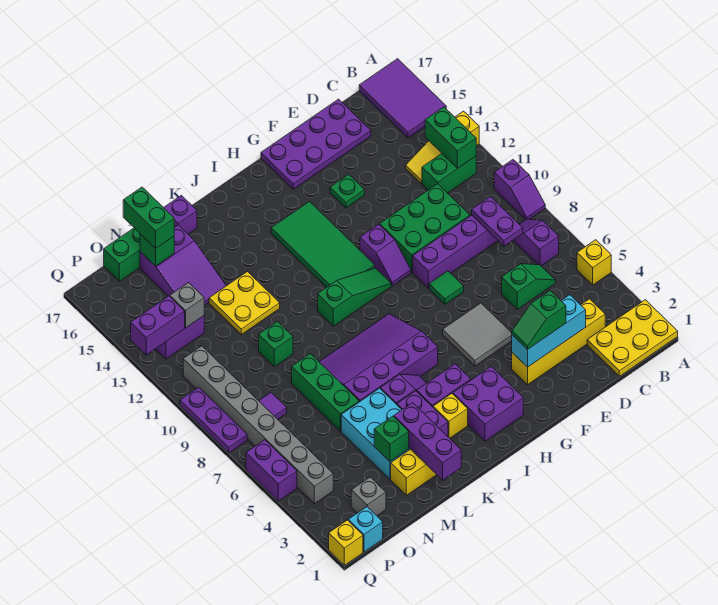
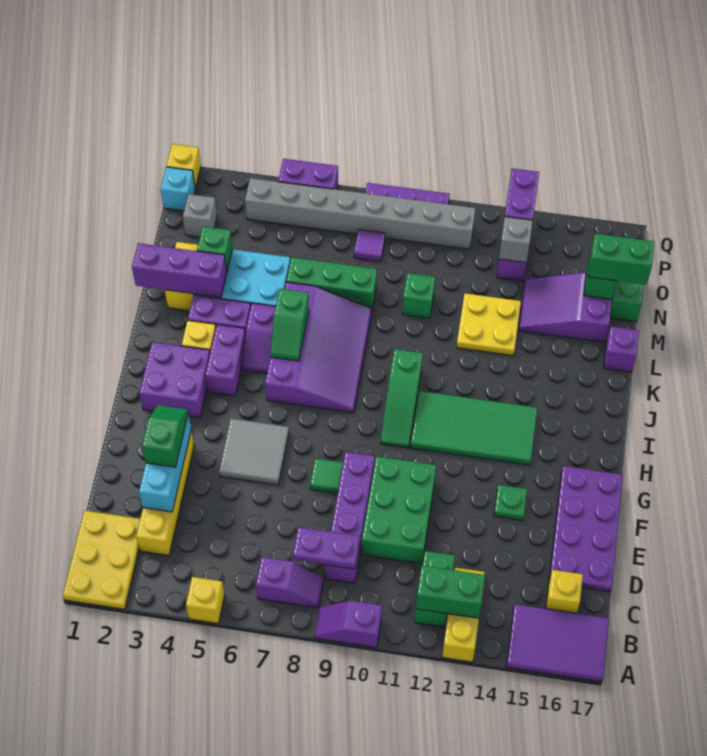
green slope C6:D6 level 1 top D -> green slope J6:K6 level 2 top K
none -> yellow brick C16 level 1
purple slope G10:G11 level 1 top 11 -> none

